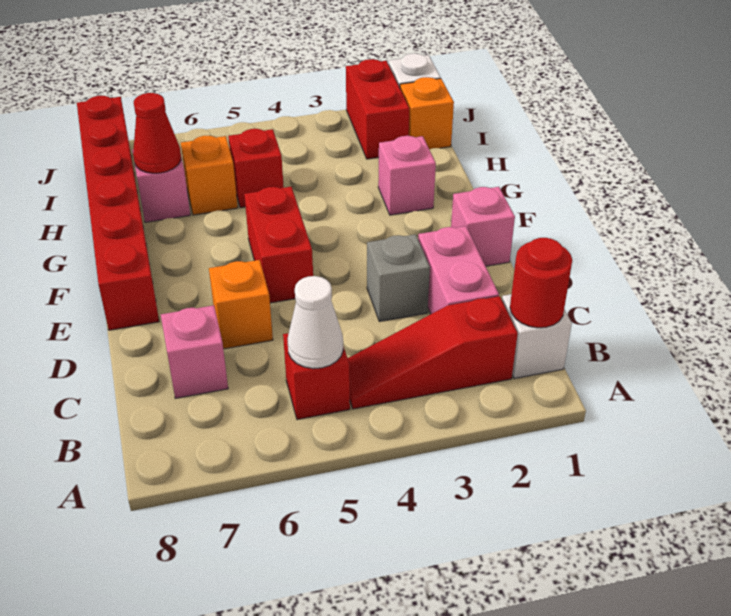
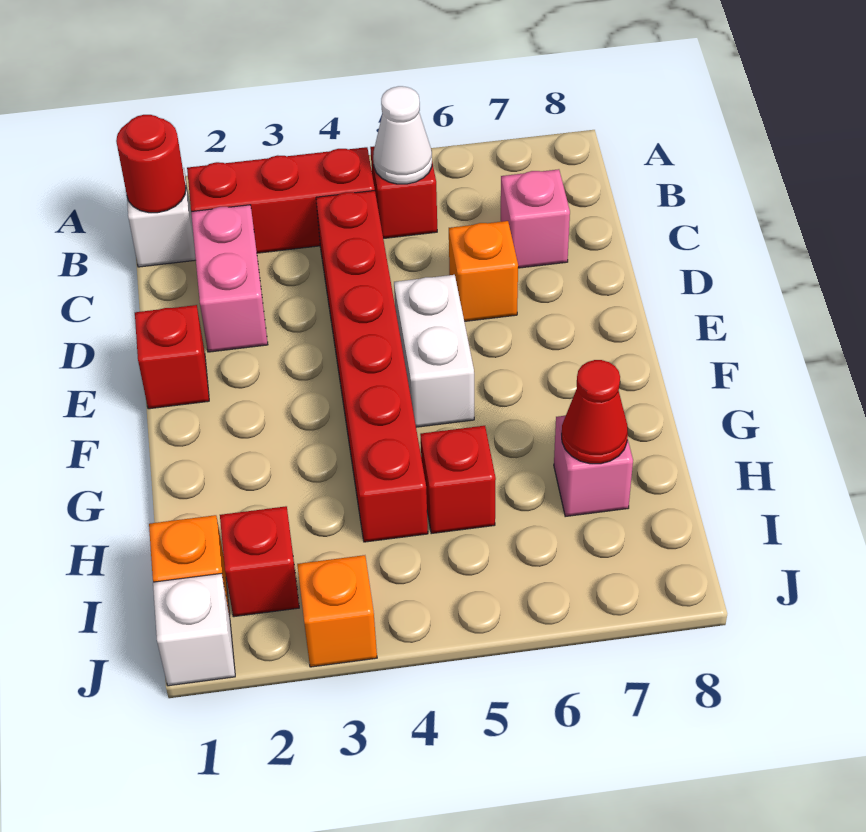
red slope B2:B4 level 1 top 2 -> red brick B2:B4 level 1
grey brick D3 level 1 -> none
pink brick E1 level 1 -> red brick E1 level 1
red brick E5:F5 level 1 -> white brick E5:F5 level 1
red brick E8:J8 level 1 -> red brick C4:H4 level 1
pink brick G2 level 1 -> none
orange brick H6 level 1 -> orange brick J3 level 1
red brick I2:J2 level 1 -> red brick I2 level 1

